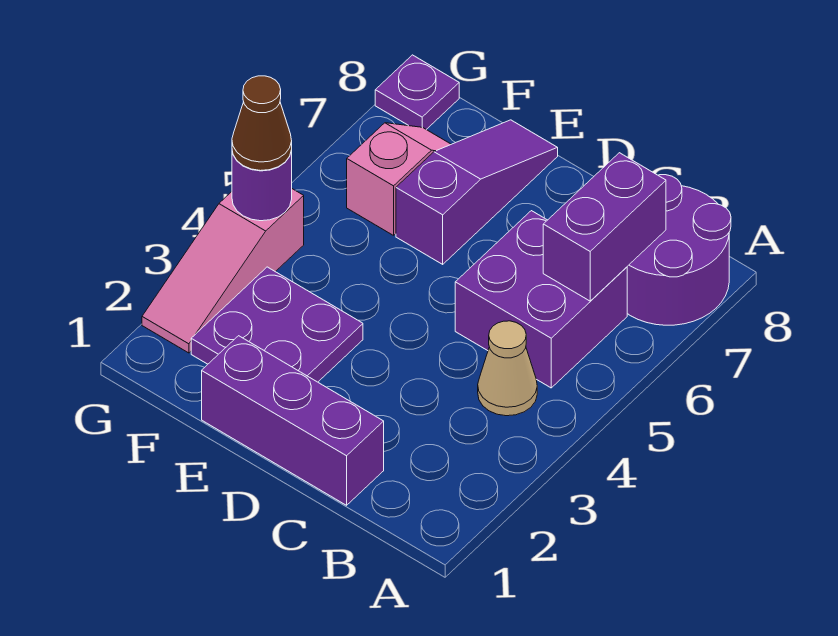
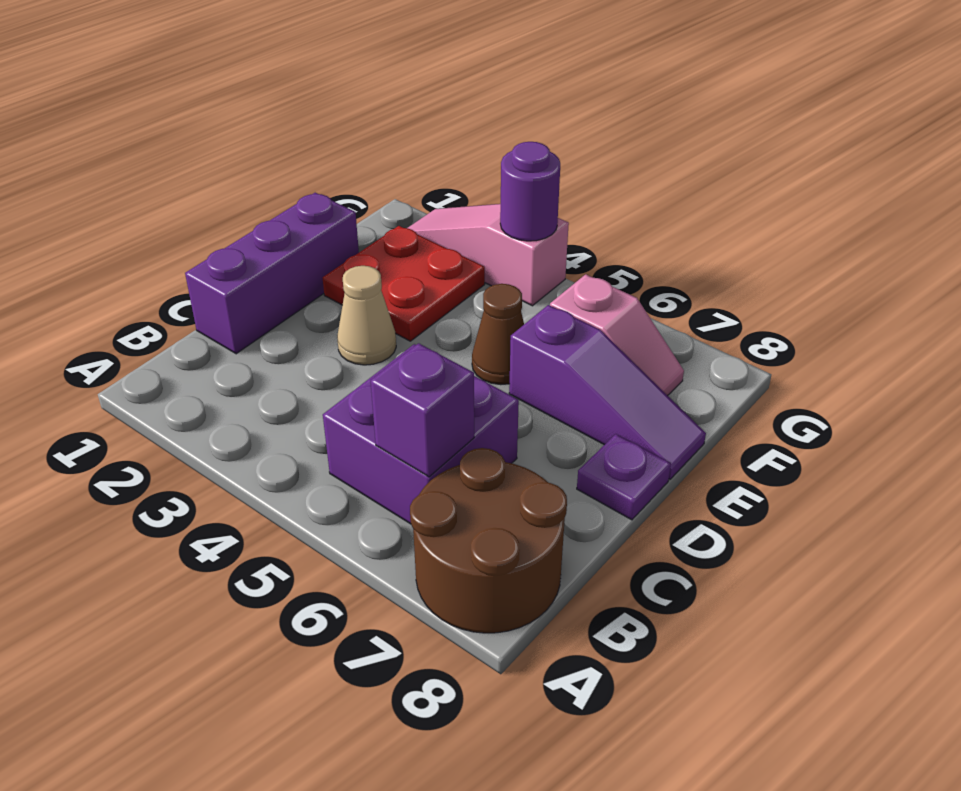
purple round brick A7:B8 level 1 -> brown round brick A7:B8 level 1
tan cone B4 level 1 -> tan cone D3 level 1
purple brick B6:B7 level 2 -> purple brick B6 level 2
purple plate E2:F3 level 1 -> red plate E2:F3 level 1
brown cone G4 level 3 -> brown cone E5 level 1
purple plate G8 level 1 -> purple plate D8 level 1

